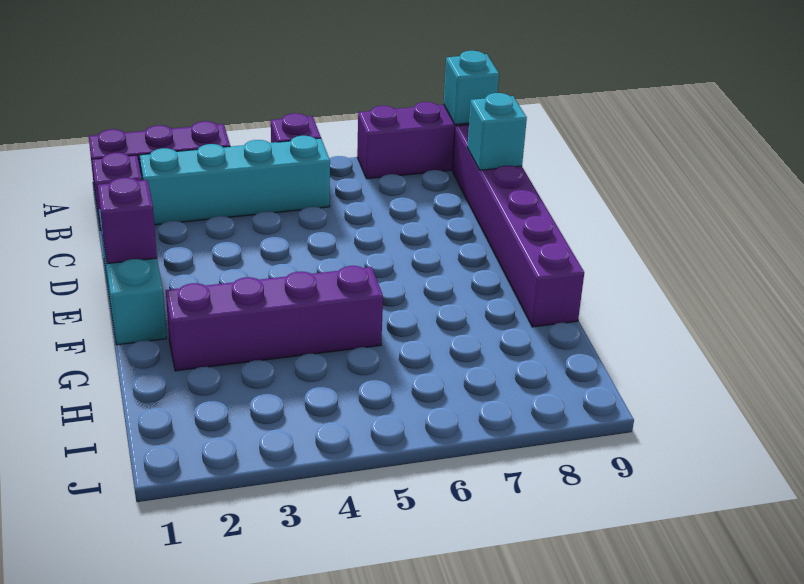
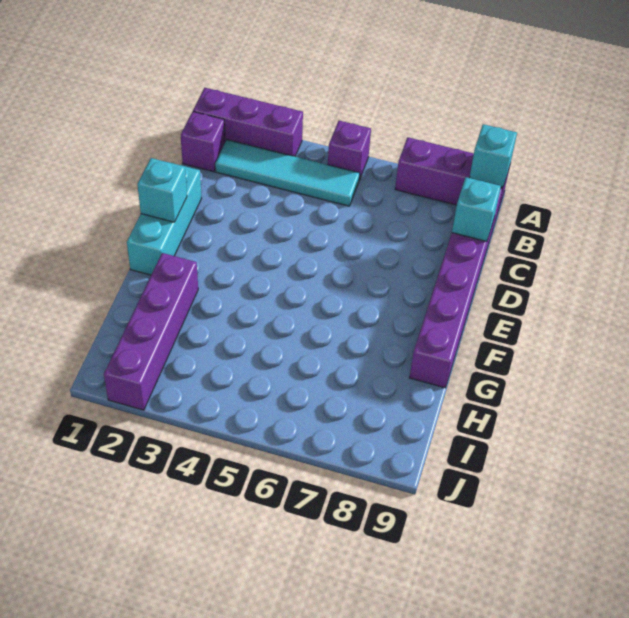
cyan brick B2:B5 level 1 -> cyan tile B2:B5 level 1
purple brick E1 level 2 -> cyan brick E1 level 2
purple brick G2:G5 level 1 -> purple brick G2:J2 level 1

